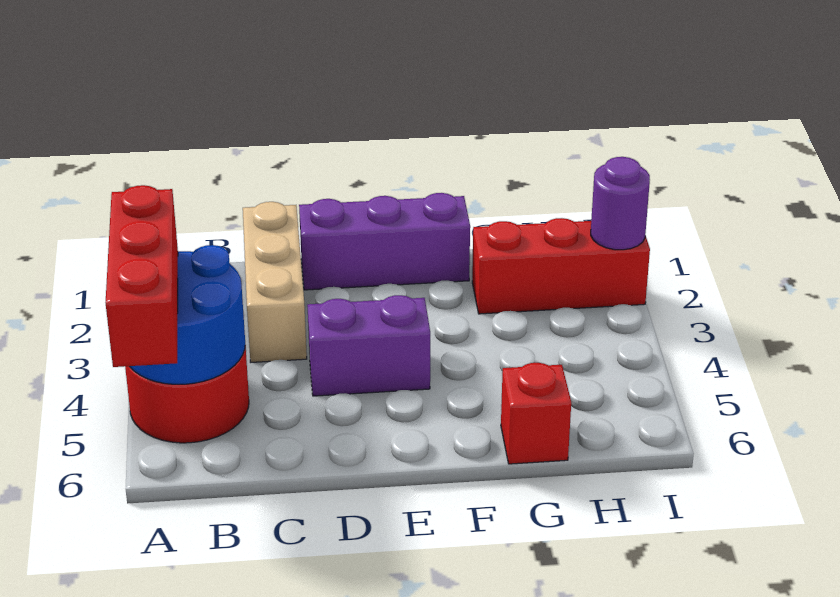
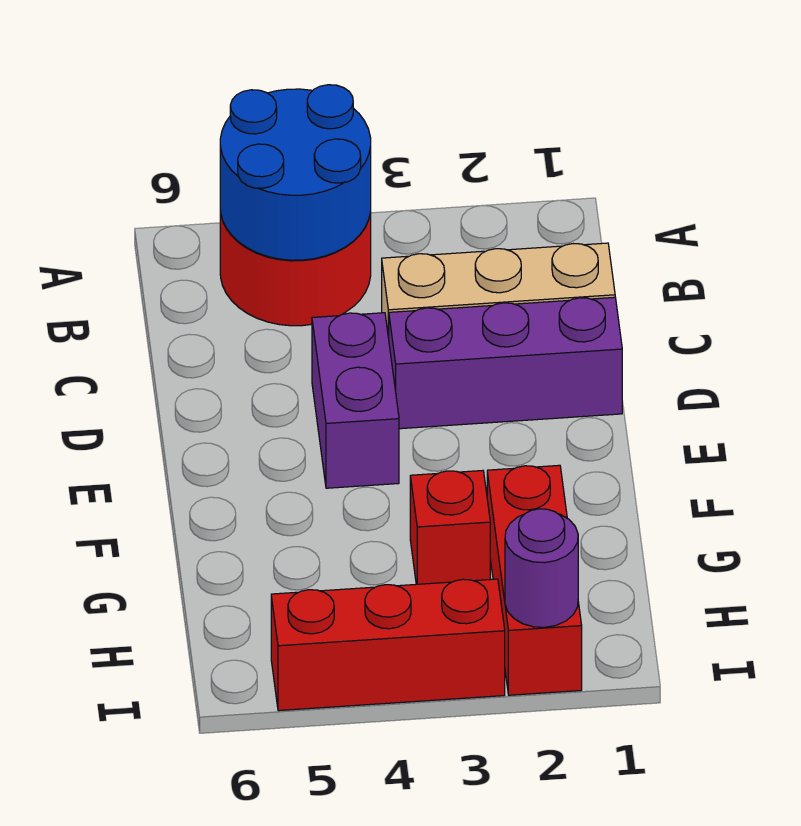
red brick A4:A6 level 3 -> red brick I3:I5 level 1
purple brick D1:F1 level 1 -> purple brick D1:D3 level 1
red brick G6 level 1 -> red brick G3 level 1

